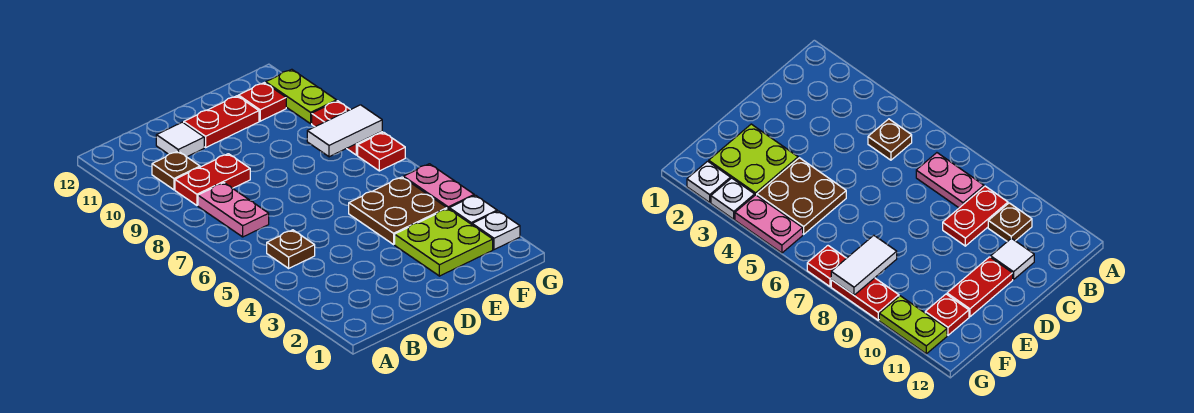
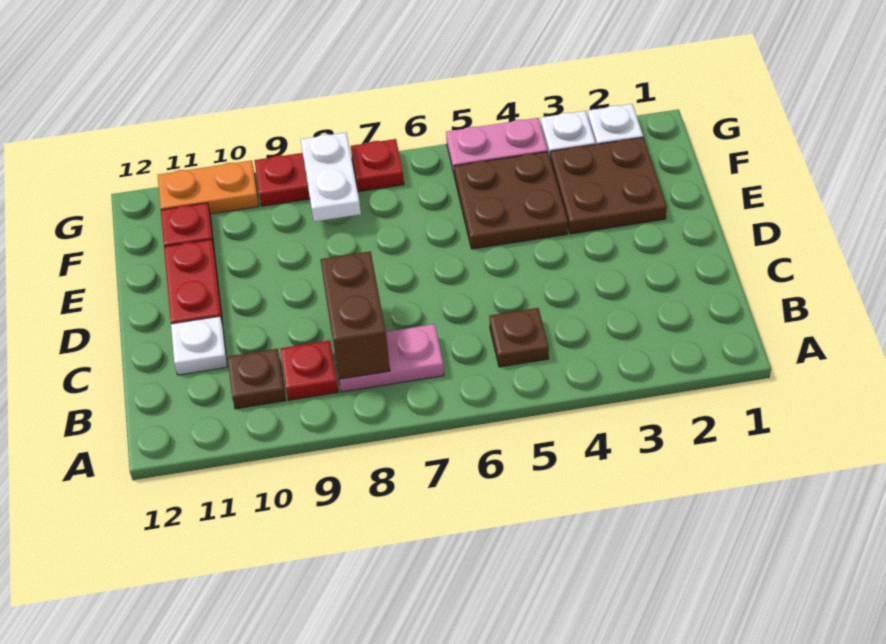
none -> brown brick B8:C8 level 2
red plate B9:C9 level 1 -> red plate B9 level 1
white tile C11 level 1 -> white plate C11 level 1
lime plate E2:F3 level 1 -> brown plate E2:F3 level 1
white tile F8:G8 level 2 -> white plate F8:G8 level 2
lime plate G10:G11 level 1 -> orange plate G10:G11 level 1

